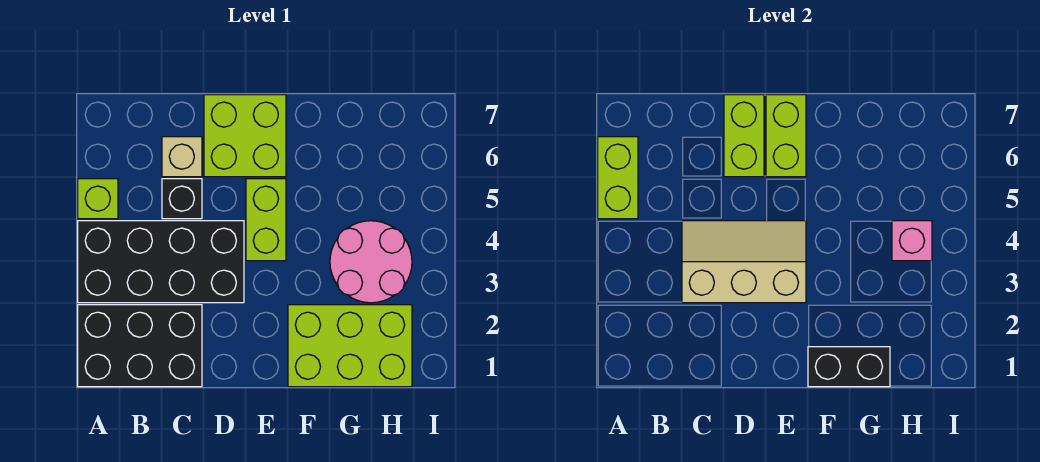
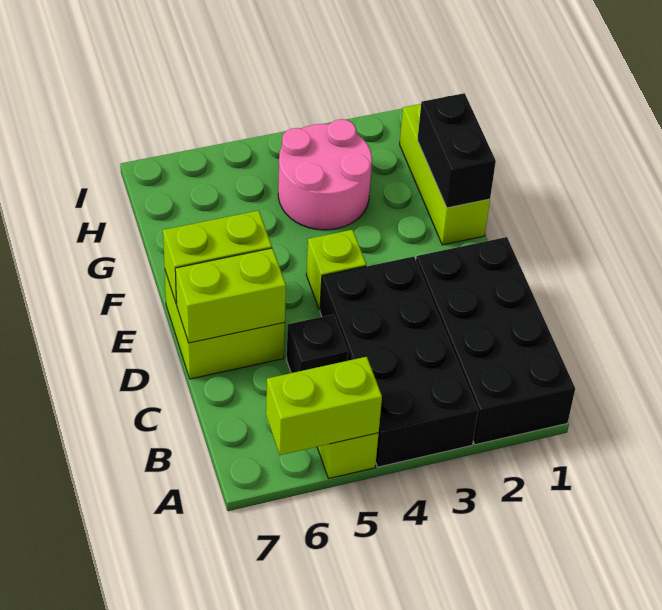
black brick A1:C2 level 1 -> black brick A1:D2 level 1
tan slope C3:E4 level 2 top 3 -> none
tan brick C6 level 1 -> none
lime brick E4:E5 level 1 -> lime brick E4 level 1
lime brick F1:H2 level 1 -> lime brick F1:H1 level 1
pink brick H4 level 2 -> none

